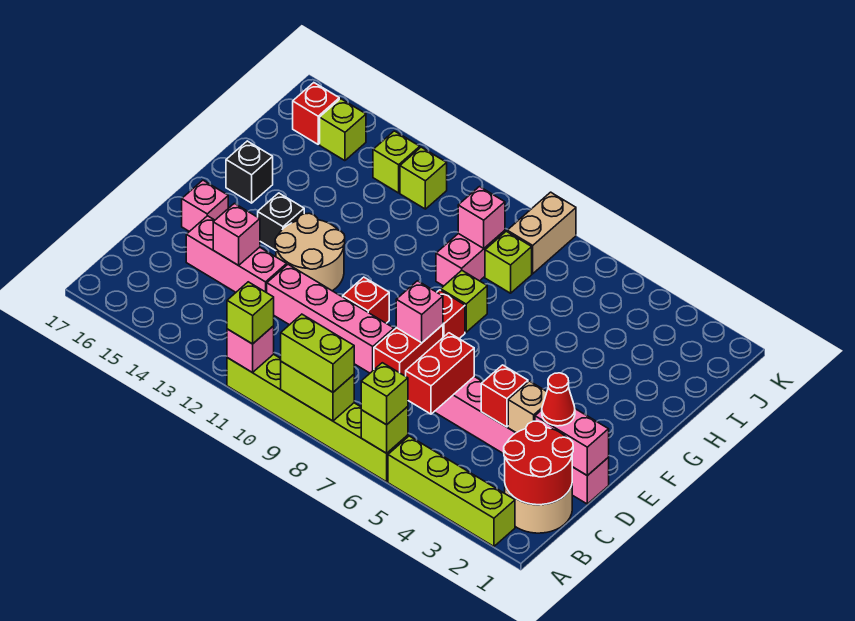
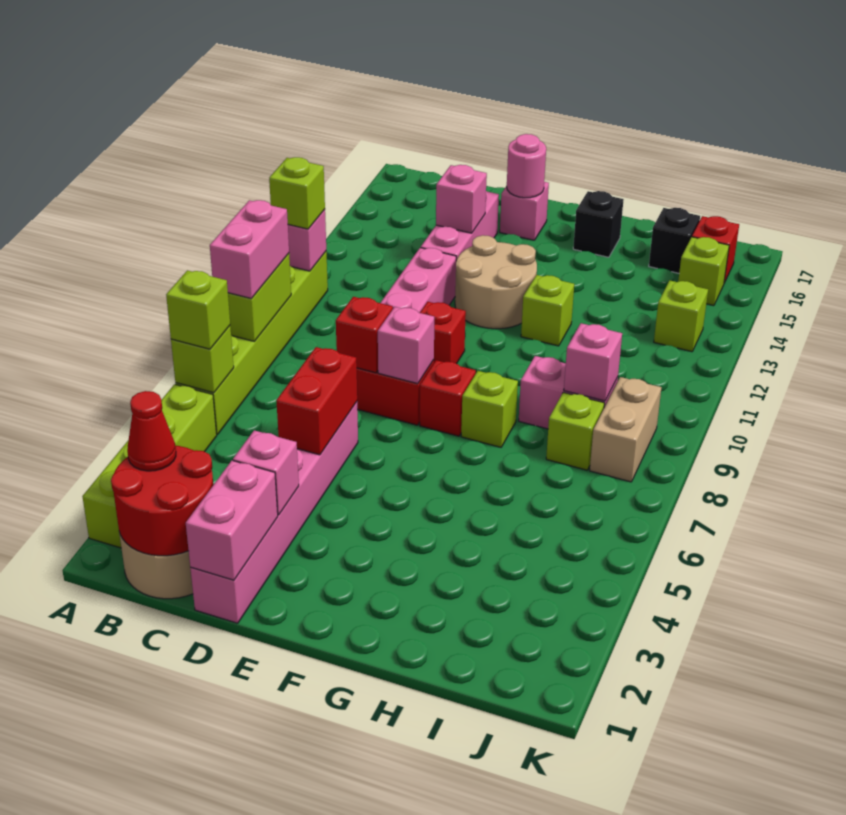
lime brick A8:A9 level 3 -> pink brick A8:A9 level 3
red brick C6:D6 level 2 -> red brick D5:D6 level 2
red cone D2 level 3 -> red cone B2 level 3
tan brick D3 level 2 -> pink brick D3 level 2
red brick D4 level 2 -> red brick D8 level 2
none -> pink round brick E16 level 2
black brick F14 level 1 -> black brick I16 level 1
tan brick J8:K8 level 1 -> tan brick J8:J9 level 1
lime brick J12 level 1 -> lime brick G12 level 1

